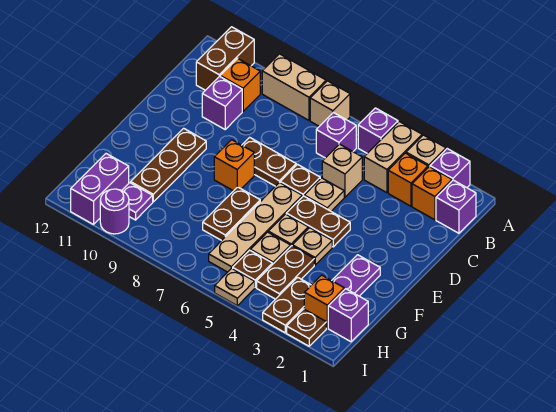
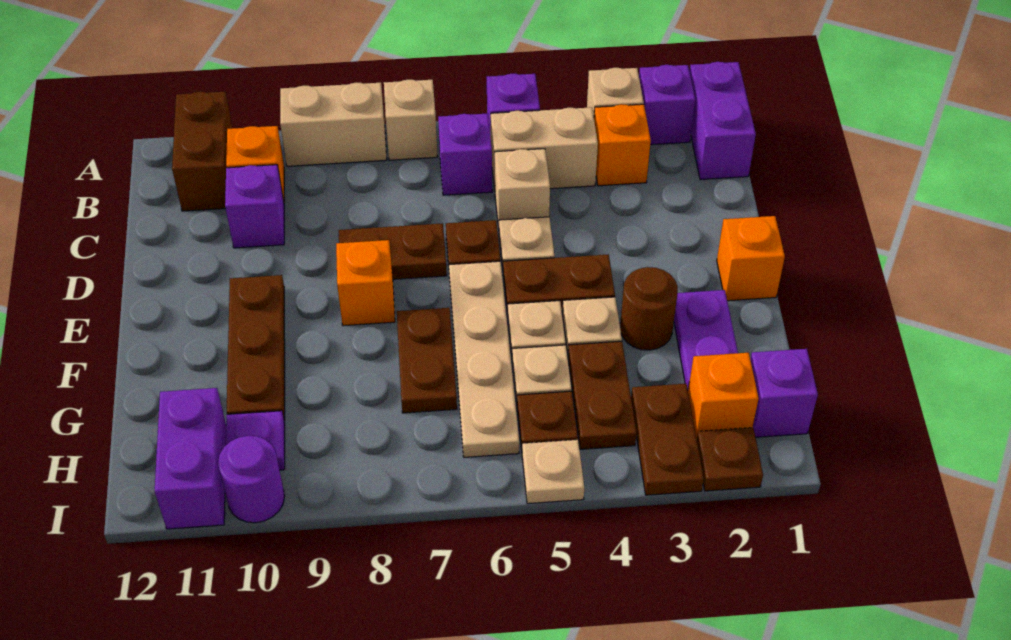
tan brick A4:B4 level 1 -> tan brick B4:B5 level 1
purple brick B1 level 1 -> purple brick A1:B1 level 1
orange brick B2 level 1 -> orange brick E1 level 1
none -> brown round brick F3 level 1

